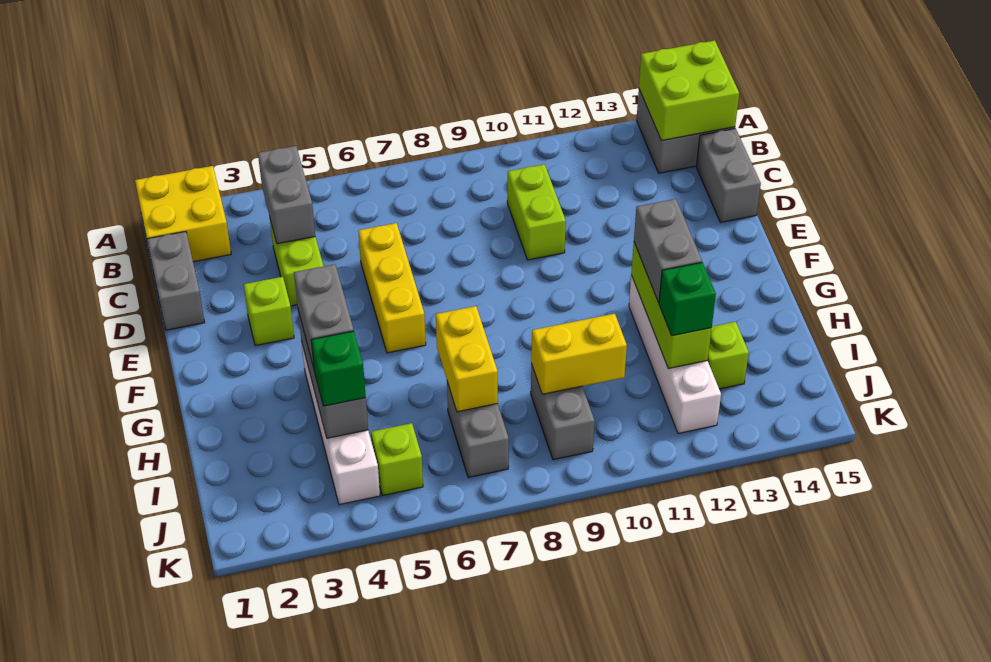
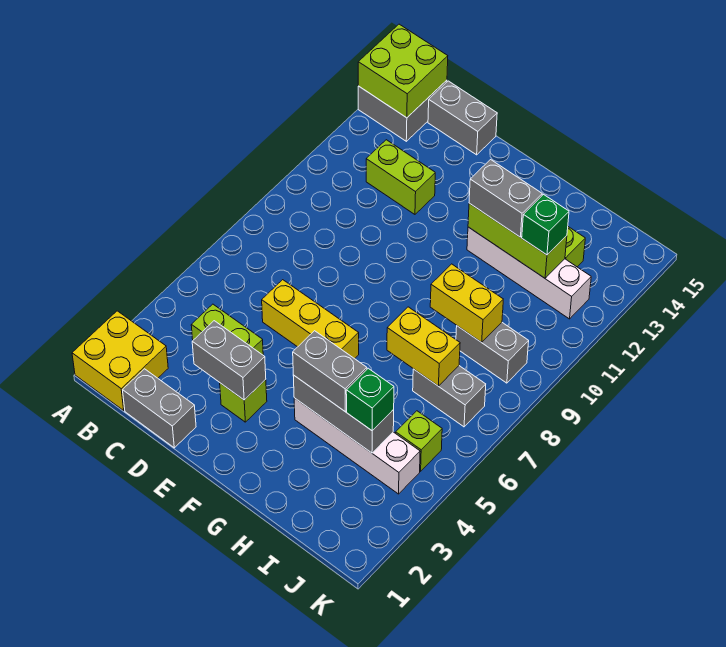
grey brick B4:C4 level 2 -> grey brick D3:E3 level 2
lime brick C10:D10 level 1 -> lime brick C12:D12 level 1
yellow brick I9:I10 level 2 -> yellow brick H9:I9 level 2

